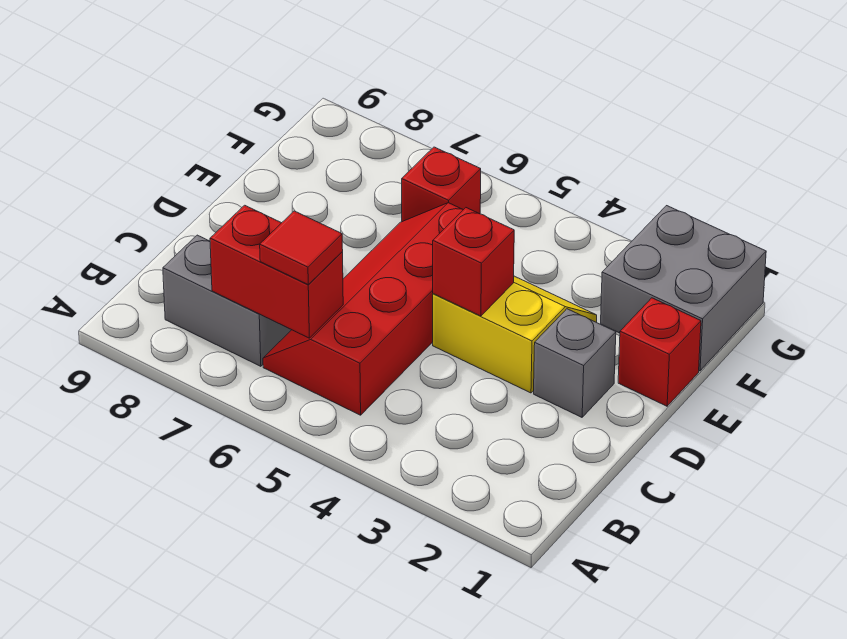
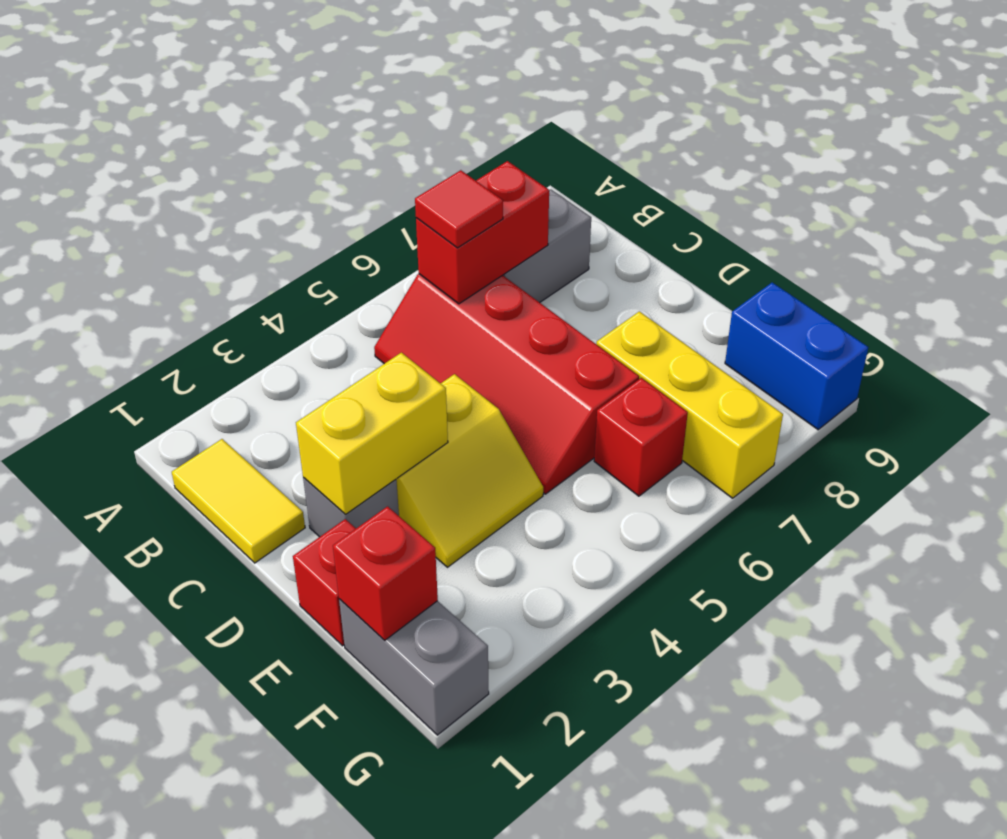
none -> yellow tile B1:C1 level 1
red slope B5:E6 level 1 top 5 -> red slope B5:E6 level 1 top 6
none -> yellow brick D2:D3 level 2
red brick D4 level 2 -> red brick F1 level 2
none -> yellow brick E7:G7 level 1
grey brick F1:G2 level 1 -> grey brick F1:G1 level 1
none -> blue brick F9:G9 level 1

